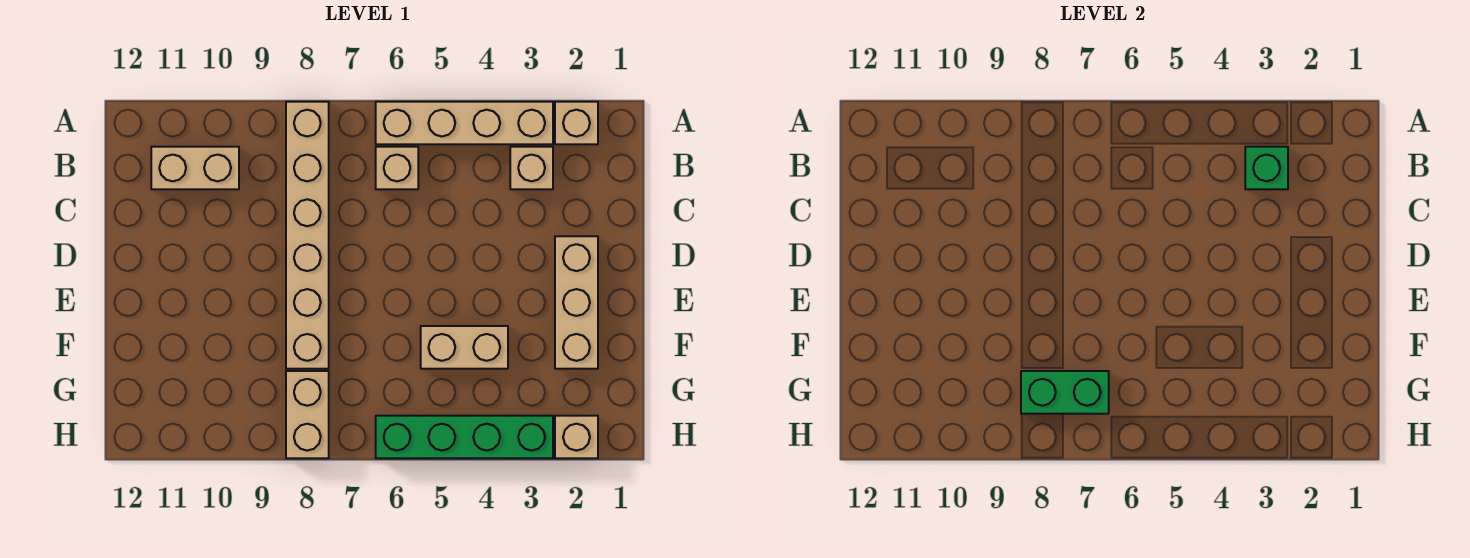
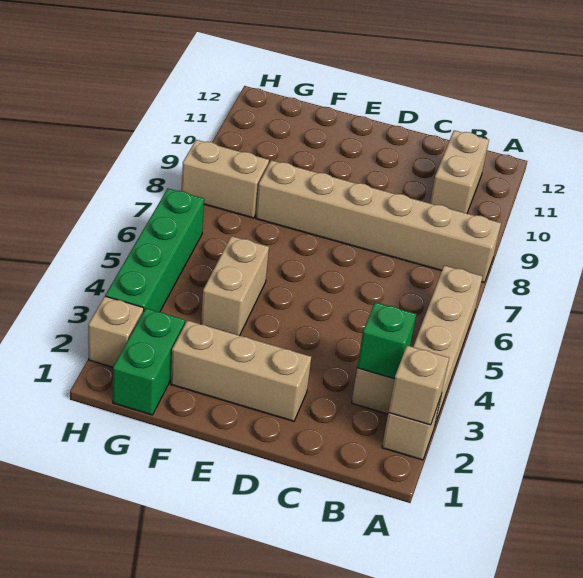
tan brick B6 level 1 -> tan brick A2 level 2
green brick G7:G8 level 2 -> green brick G1:G2 level 1

